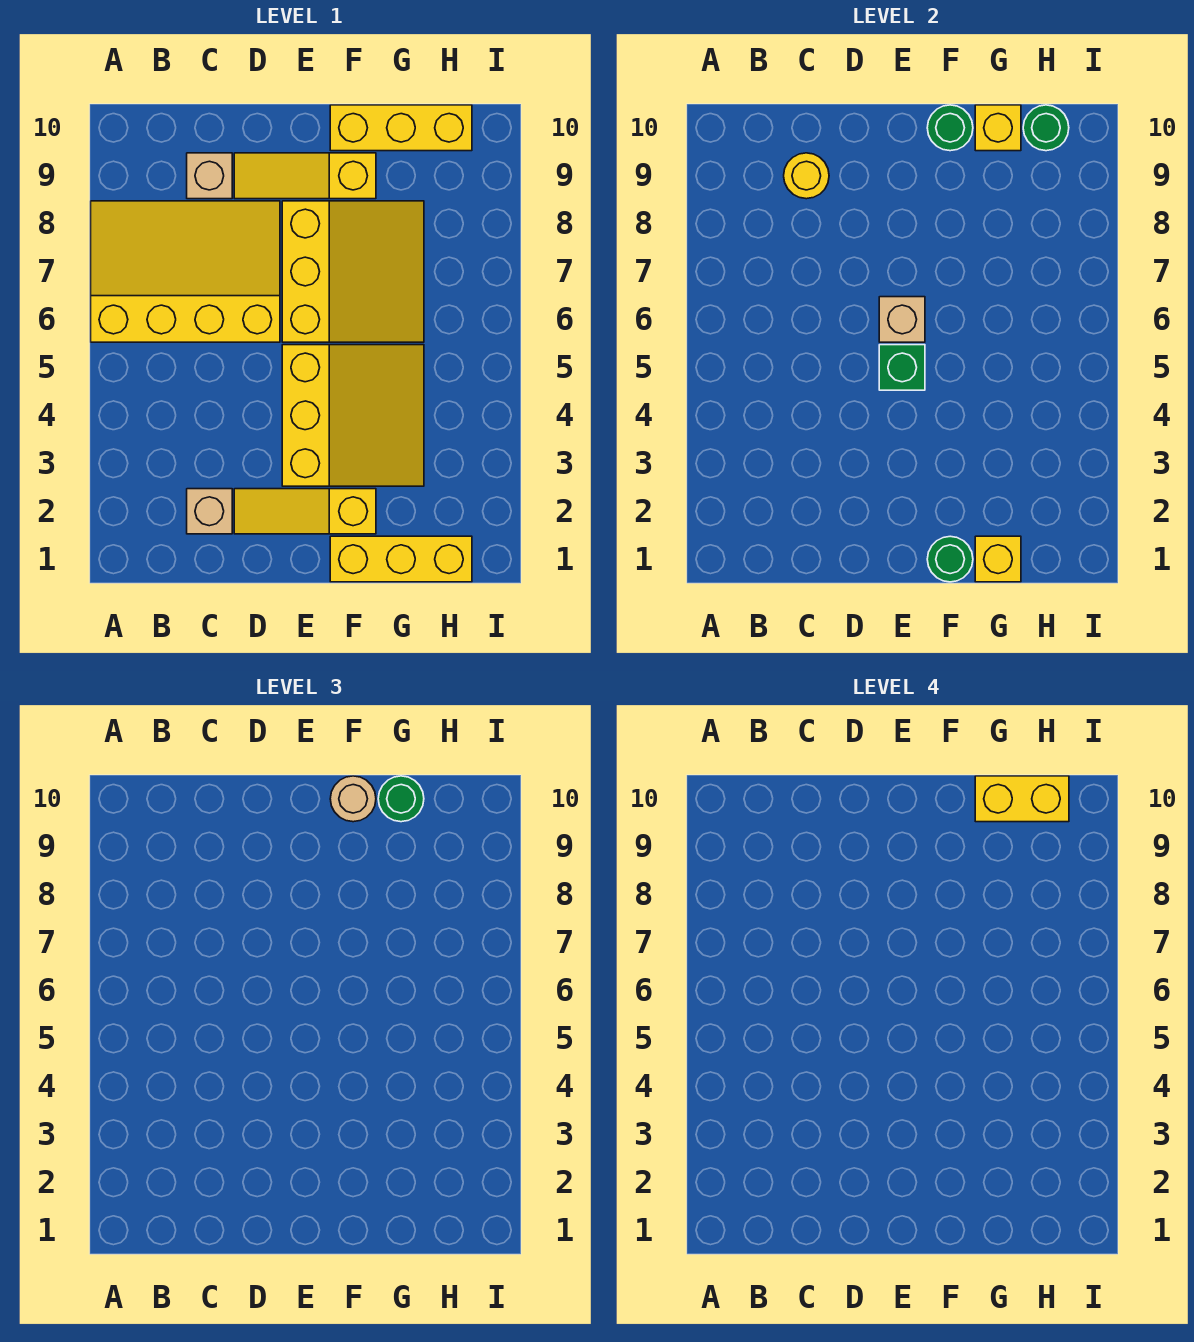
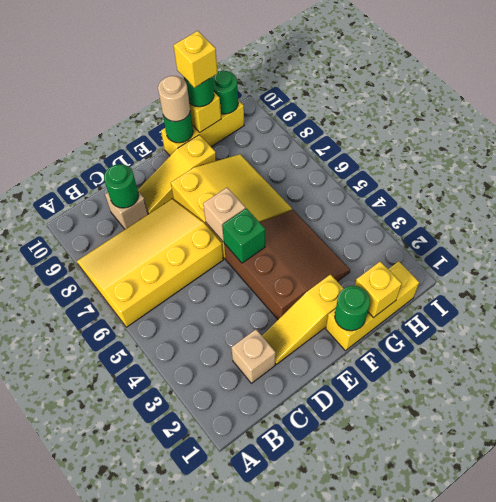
yellow round brick C9 level 2 -> green round brick C9 level 2
yellow slope E3:G5 level 1 top E -> brown slope E3:G5 level 1 top E
yellow brick G10:H10 level 4 -> yellow brick G10 level 4

